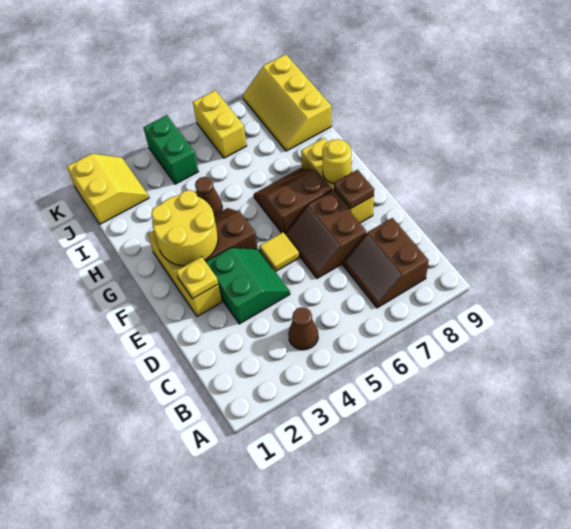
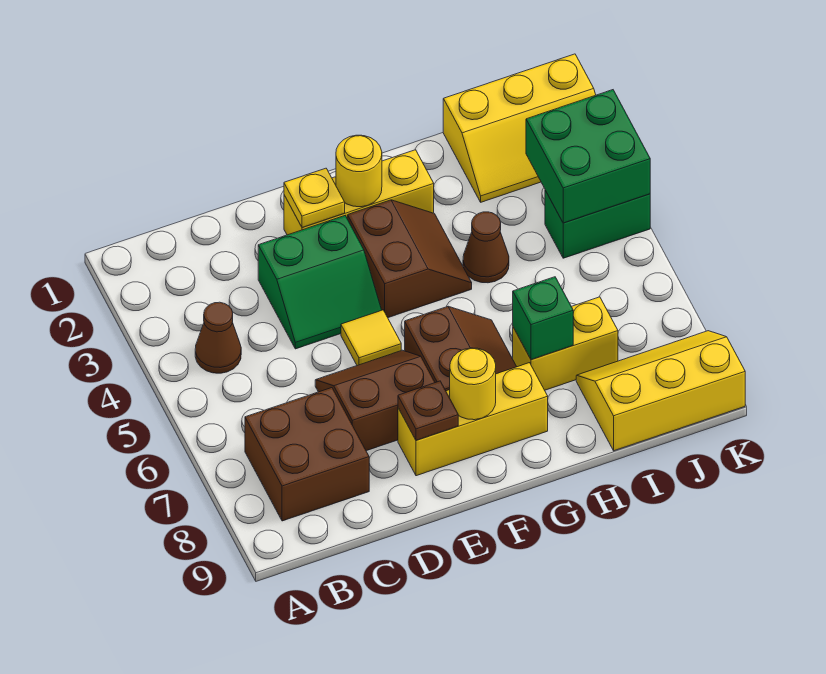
brown slope B7:C8 level 1 top 8 -> brown brick B7:C8 level 1
yellow round brick F2:G3 level 2 -> yellow round brick F2 level 2
none -> green brick H7 level 2
yellow slope J1:K2 level 1 top 1 -> yellow slope I1:K2 level 1 top 1
none -> green brick J3:K4 level 2
yellow brick J6:K6 level 1 -> yellow brick H7:I7 level 1

